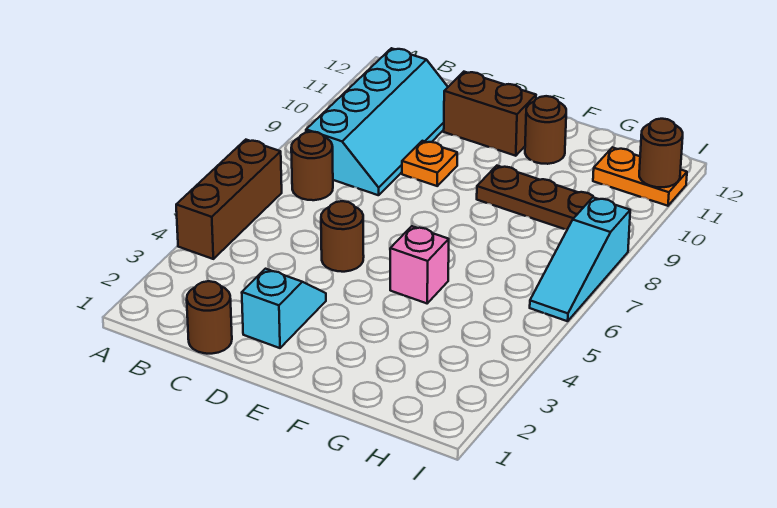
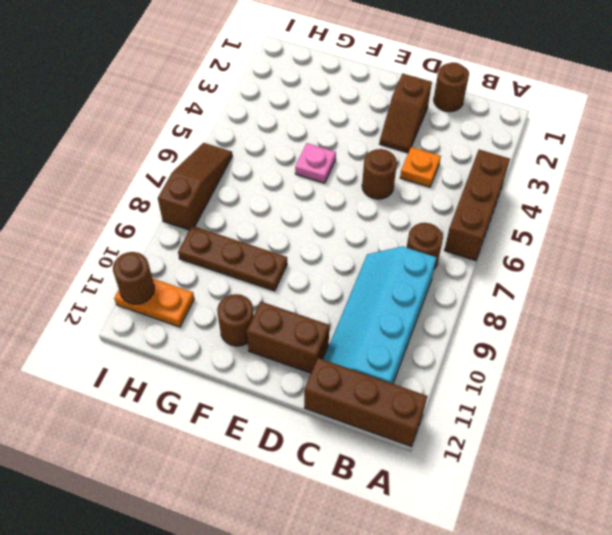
none -> brown brick A12:C12 level 1
cyan slope D2:D3 level 1 top 2 -> brown slope D2:D3 level 1 top 2
orange plate D9 level 1 -> orange plate C4 level 1
pink brick F5 level 1 -> pink plate F5 level 1
cyan slope I6:I8 level 1 top 8 -> brown slope I6:I8 level 1 top 8

